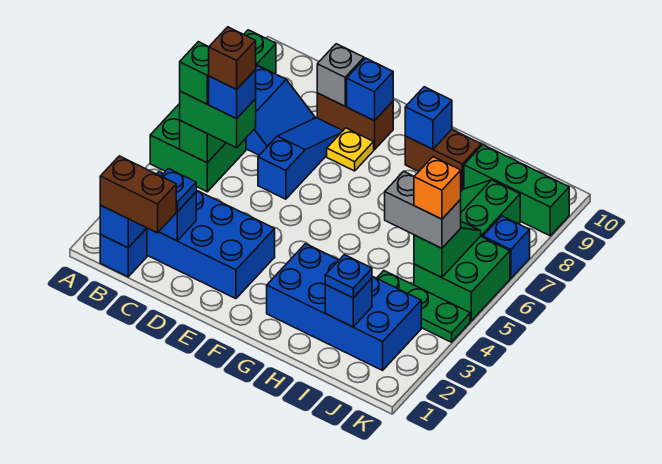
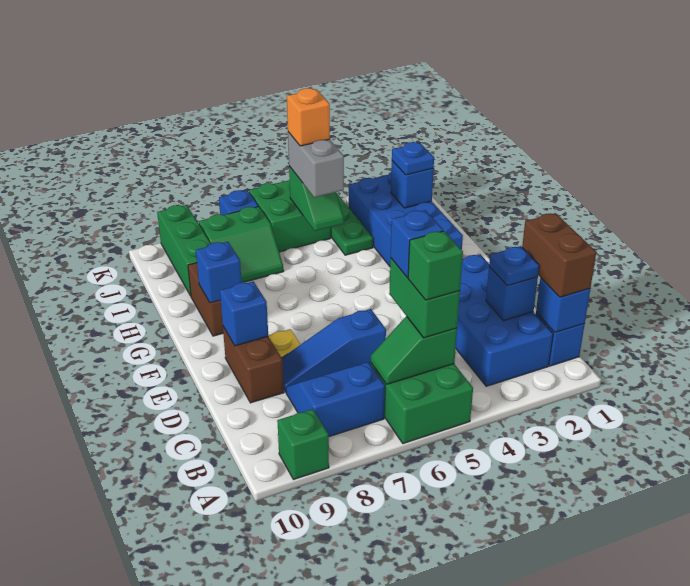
brown brick C5 level 5 -> none
grey brick D9 level 2 -> none
green slope J5:J6 level 2 top 5 -> green slope I5:J5 level 2 top J

